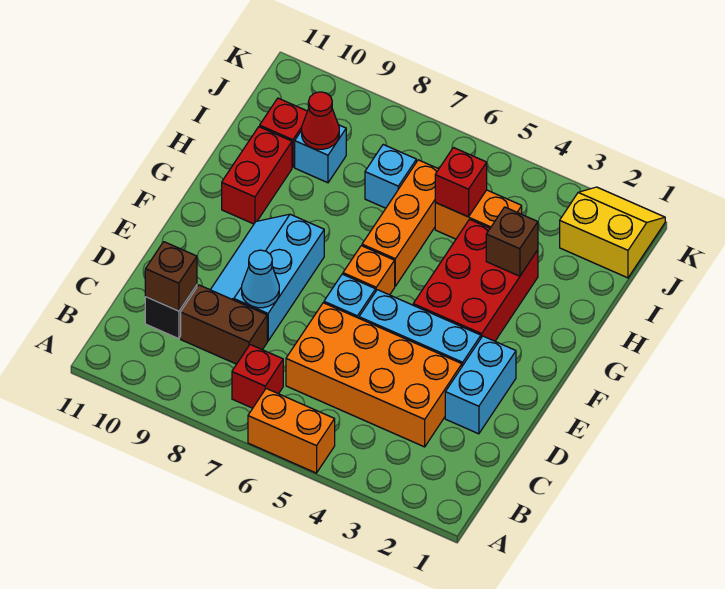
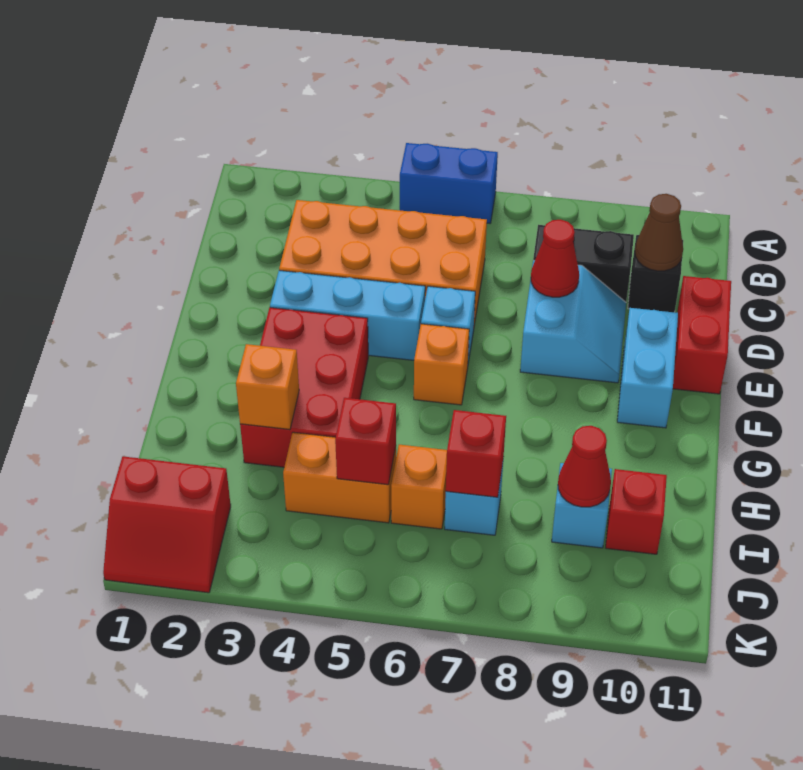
orange brick A5:A6 level 1 -> blue brick A5:A6 level 1
red brick B7 level 1 -> red brick I7 level 2
brown brick C8:C9 level 1 -> black brick C8:C9 level 1
brown brick C10 level 2 -> brown cone C10 level 2
cyan brick D2:E2 level 1 -> cyan brick E10:F10 level 1
cyan slope D8:F9 level 1 top 8 -> cyan slope D8:E9 level 1 top 8
cyan cone D8 level 2 -> red cone D8 level 2
orange brick G6:I6 level 1 -> orange brick I6 level 1
red brick G10:H10 level 1 -> red brick D11:E11 level 1
brown brick H3 level 2 -> orange brick H3 level 2
yellow slope J1:K2 level 1 top J -> red slope J1:K2 level 1 top J

